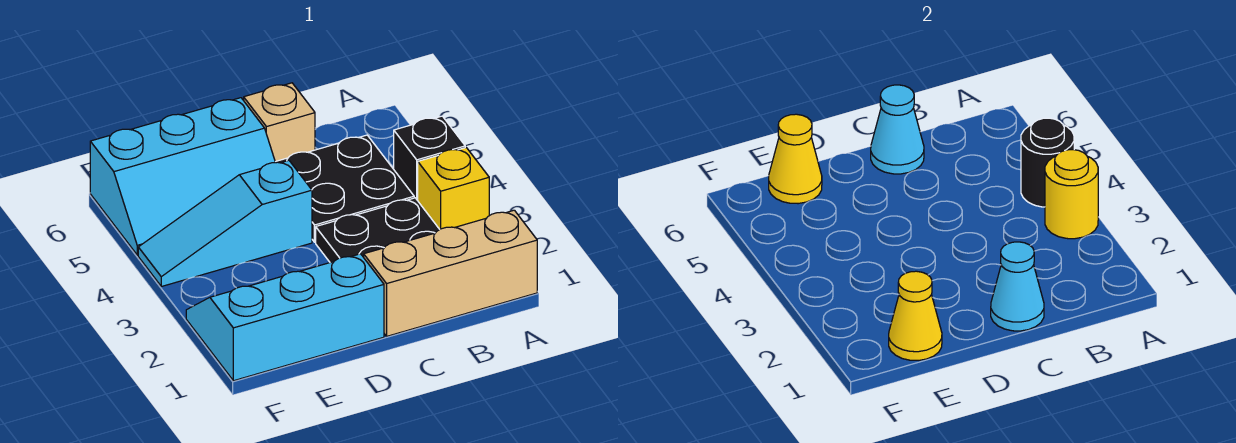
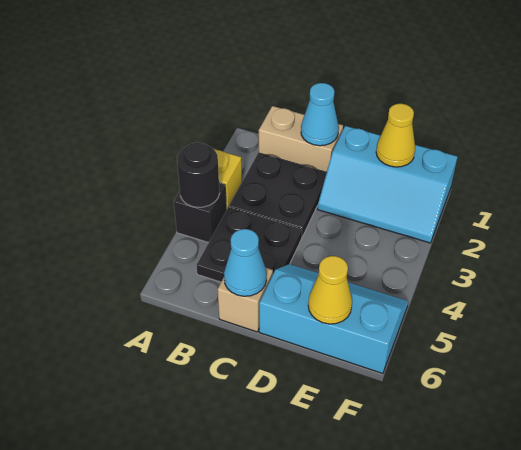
tan brick A1:C1 level 1 -> tan brick B1:C1 level 1
yellow round brick A3 level 2 -> none
cyan slope D4:F4 level 1 top D -> none

